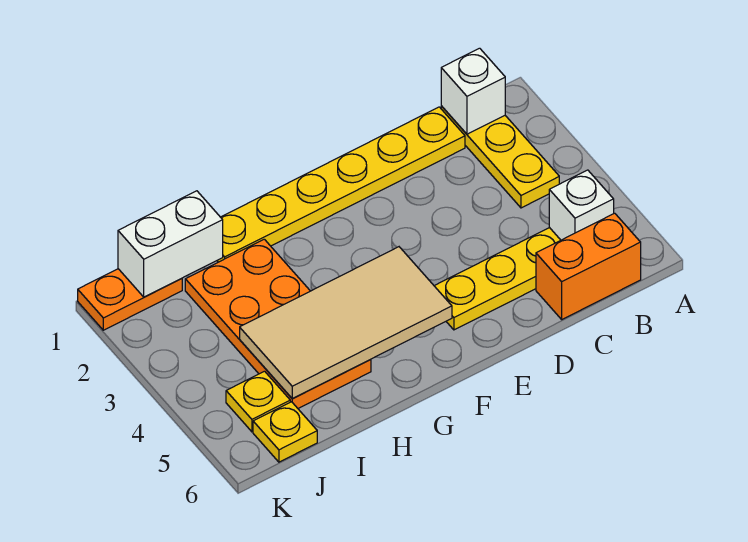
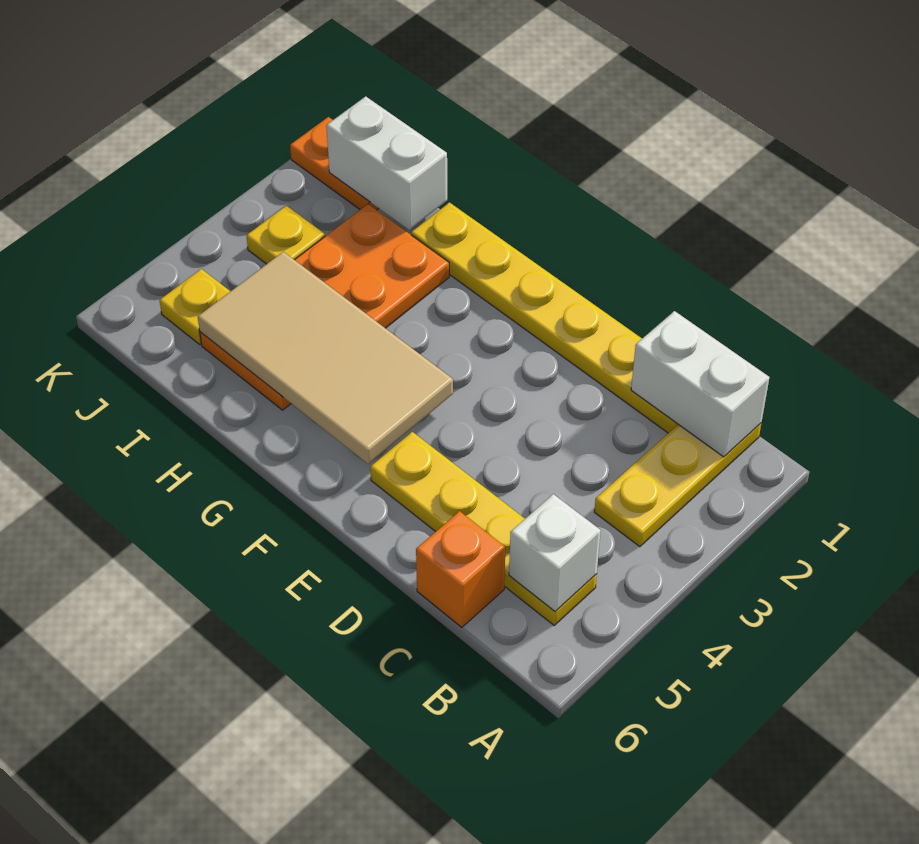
white brick B1 level 2 -> white brick B1:C1 level 2
orange brick B6:C6 level 1 -> orange brick C6 level 1
yellow plate J6 level 1 -> yellow plate J3 level 1

